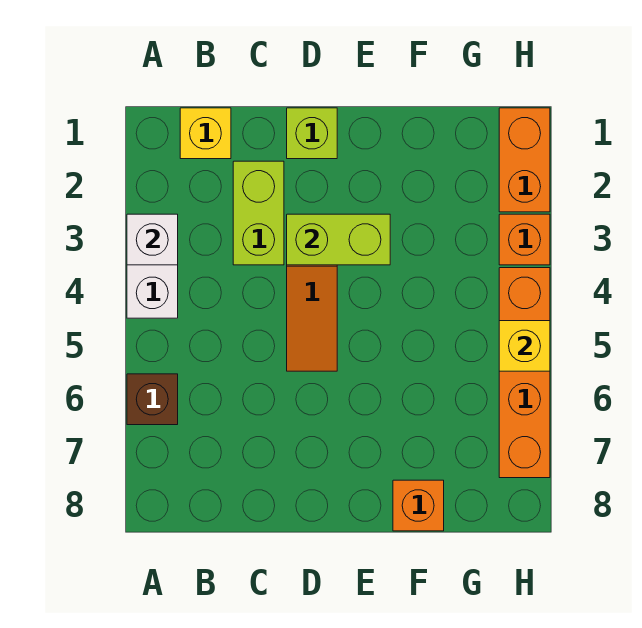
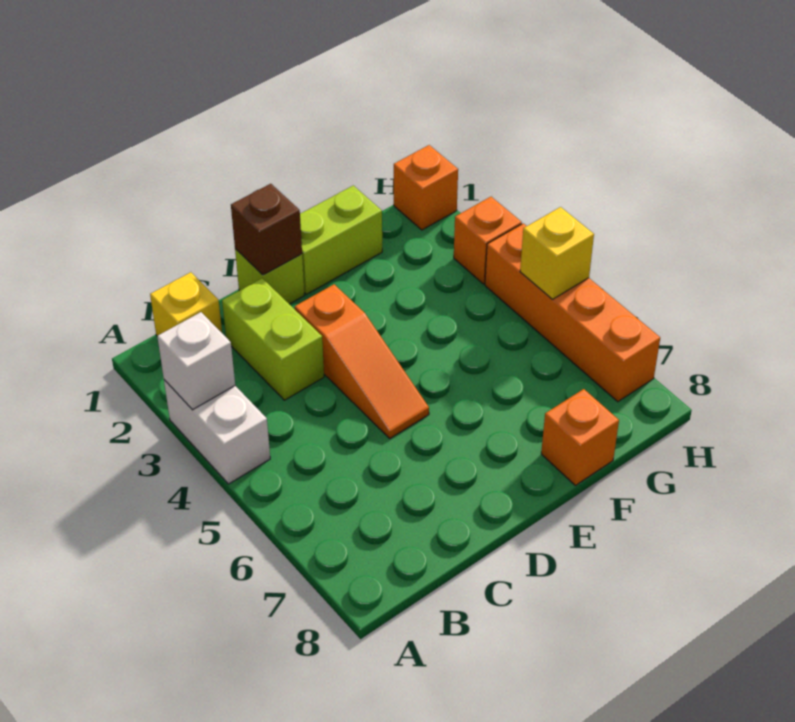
brown brick A6 level 1 -> brown brick D1 level 2
lime brick D3:E3 level 2 -> lime brick E1:F1 level 1
orange brick H1:H2 level 1 -> orange brick H1 level 1

